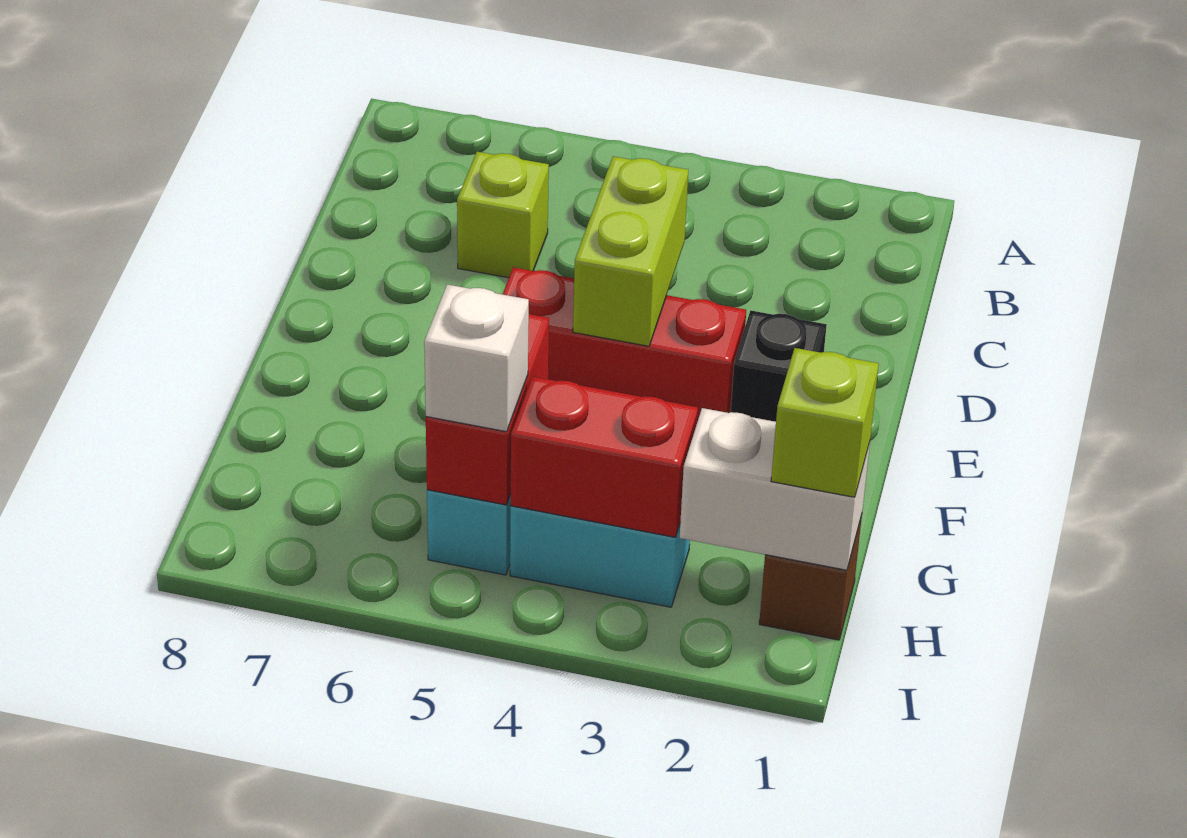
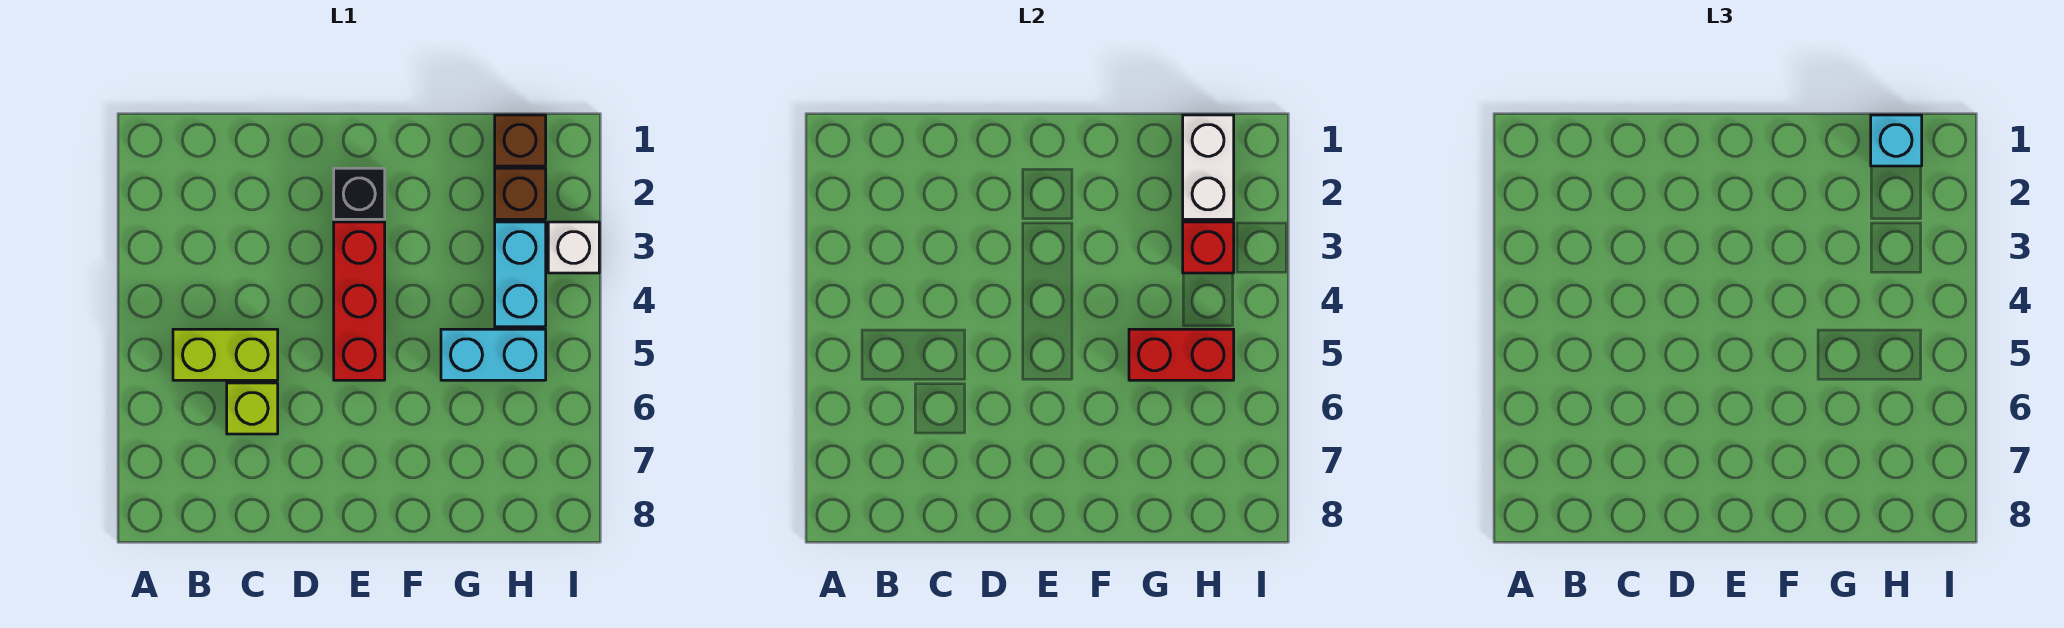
lime brick D4:E4 level 2 -> lime brick B5:C5 level 1
lime brick H1 level 3 -> cyan brick H1 level 3
none -> brown brick H2 level 1
red brick H3:H4 level 2 -> red brick H3 level 2
white brick H5 level 3 -> white brick I3 level 1

